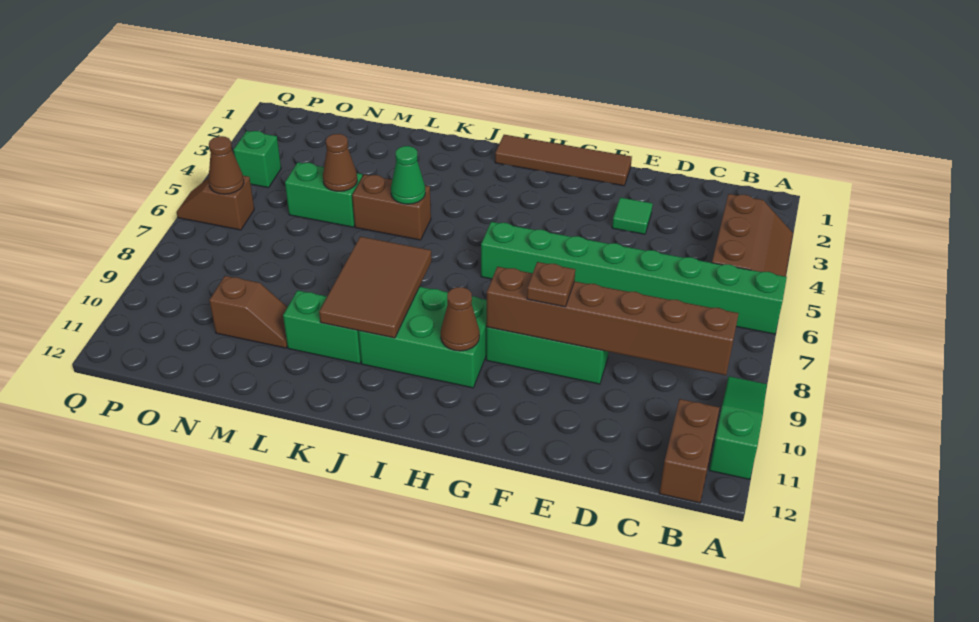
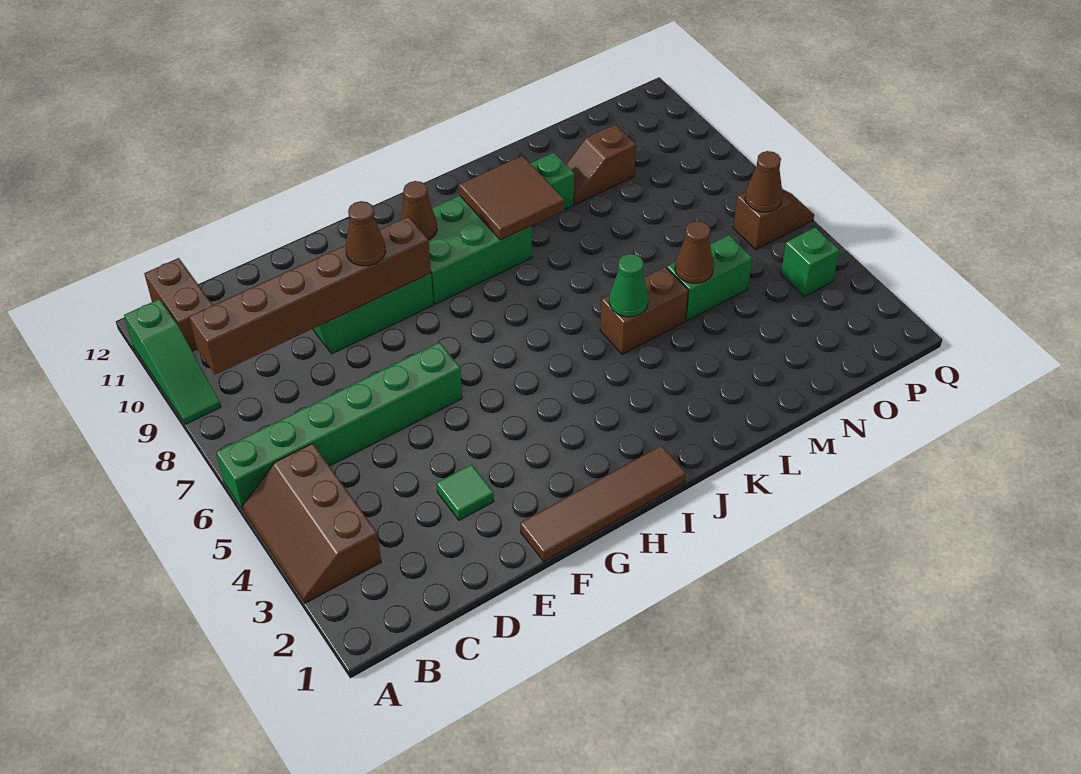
green brick A6:H6 level 1 -> green brick A6:F6 level 1
brown plate F9 level 3 -> brown cone F9 level 3
brown tile J8:K10 level 2 -> brown tile J9:K10 level 2

